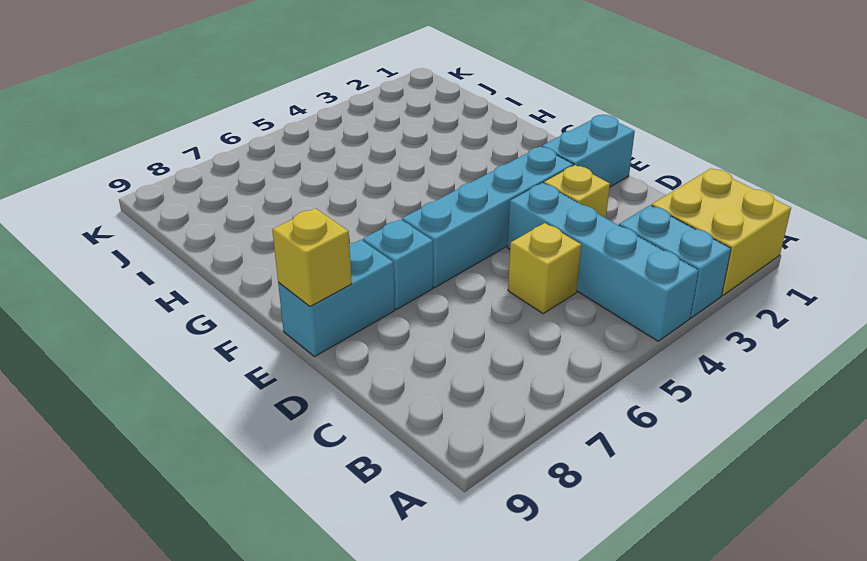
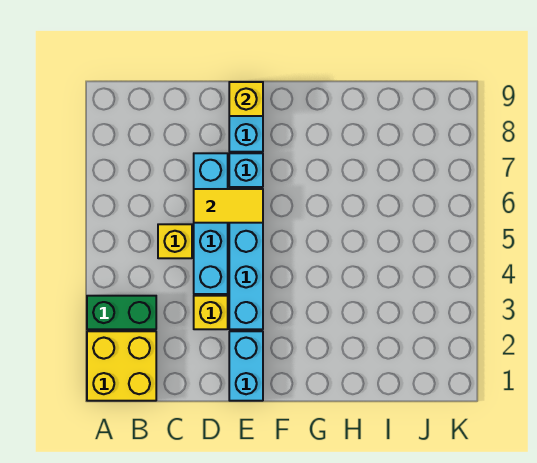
cyan brick A3:B3 level 1 -> green brick A3:B3 level 1
cyan brick A4:D4 level 1 -> cyan brick D4:D7 level 1
none -> yellow tile D6:E6 level 2

